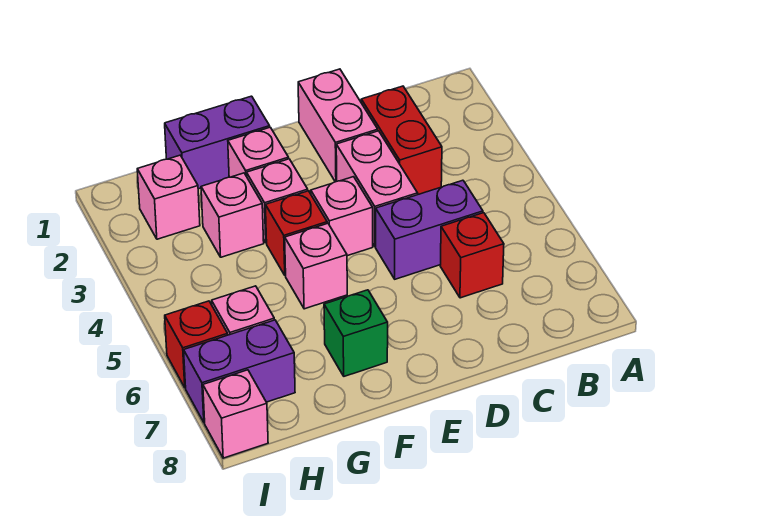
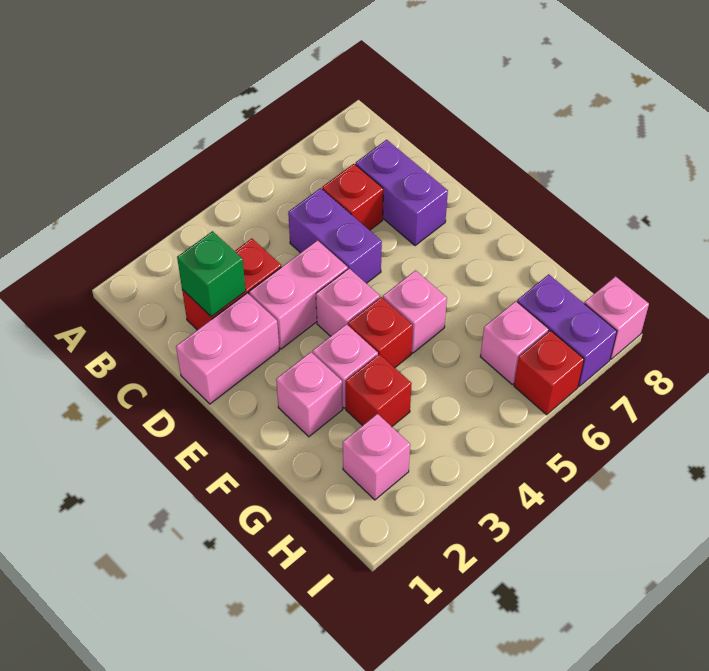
purple brick F1:G1 level 1 -> purple brick C7:D7 level 1
green brick F7 level 1 -> green brick C2 level 2
pink brick G3 level 1 -> red brick G3 level 1

